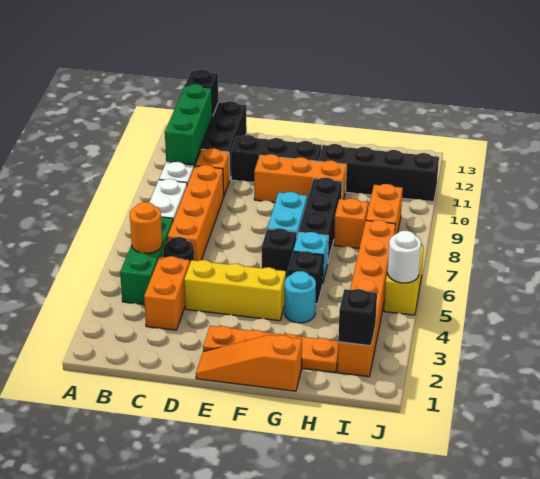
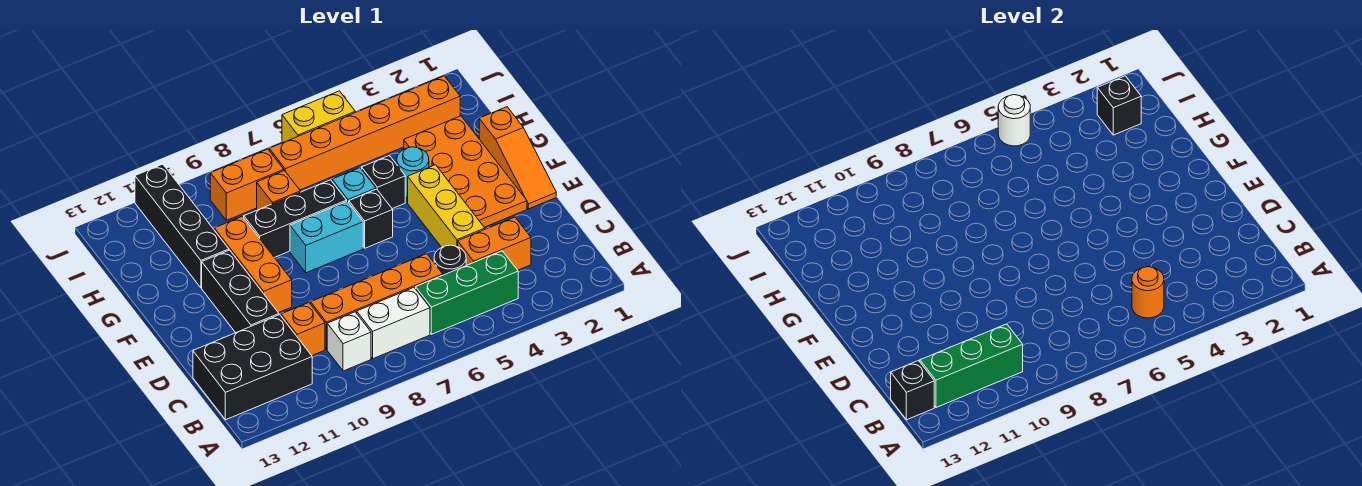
orange plate E2:H2 level 1 -> orange plate E2:H3 level 1

